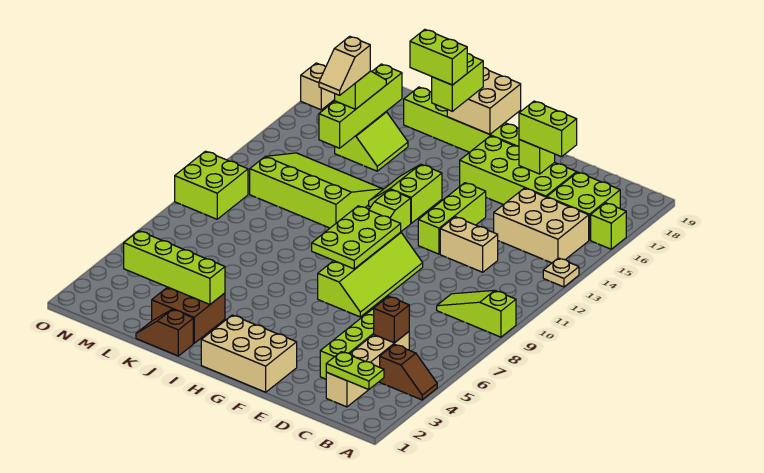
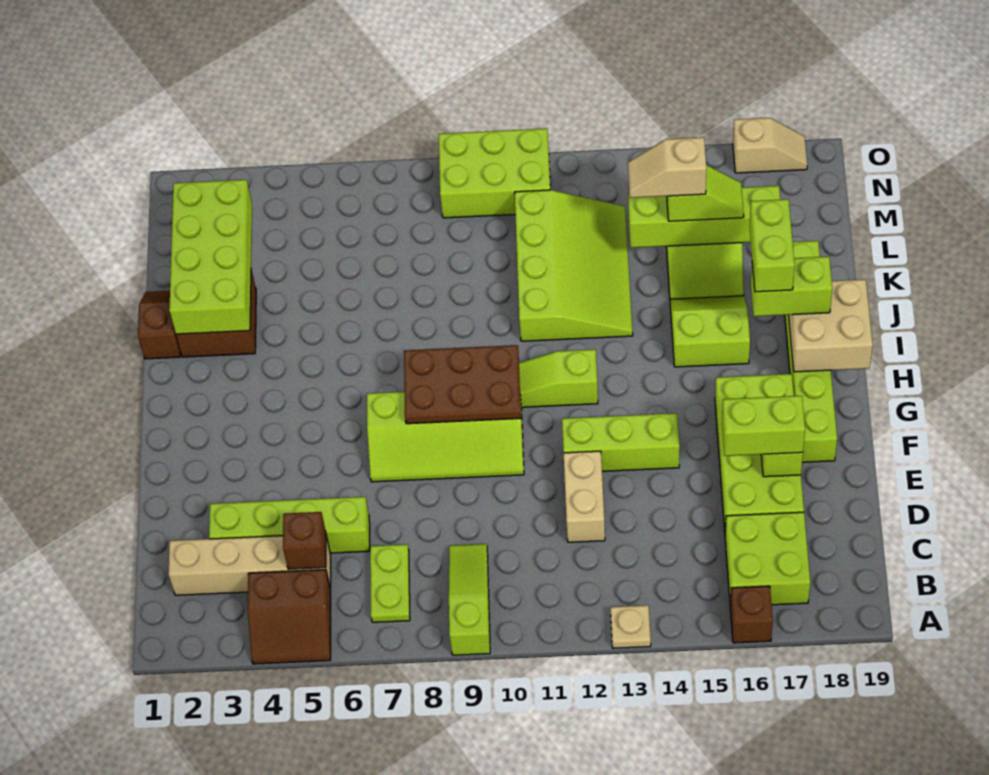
brown slope A4:B4 level 1 top B -> brown slope A4:B5 level 1 top B
lime brick A16 level 1 -> brown brick A16 level 1
lime plate B2:C2 level 2 -> lime plate B7:C7 level 1
tan brick B14:D15 level 1 -> none
lime brick D17:E17 level 3 -> lime brick E16:E17 level 3
tan brick F1:H2 level 1 -> none
lime plate G8:H10 level 2 -> brown plate G8:H10 level 2
lime slope H13:I14 level 1 top H -> lime slope I15:J16 level 1 top I
lime brick J3:M3 level 2 -> lime brick J2:M3 level 2
lime brick N9:O10 level 1 -> lime brick N9:O11 level 1

